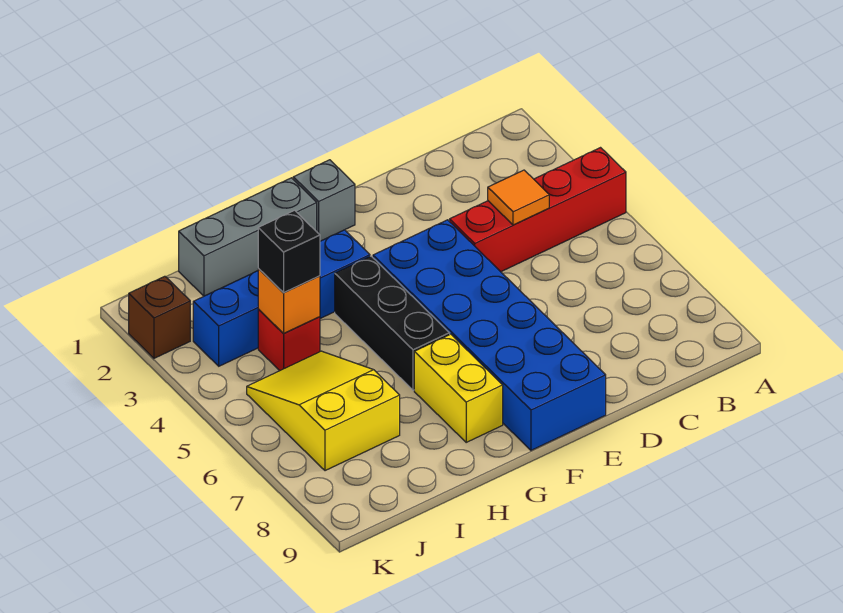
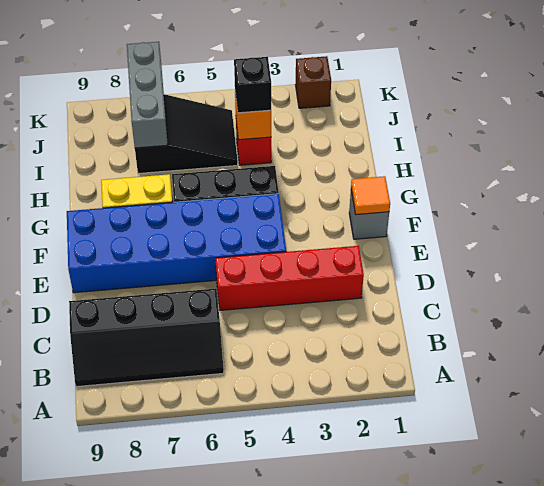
red brick A4:D4 level 1 -> red brick D2:D5 level 1
none -> black slope B6:C9 level 1 top C
orange tile C4 level 2 -> orange tile F1 level 2
grey brick G1:I1 level 1 -> grey brick I7:K7 level 2
blue brick G3:J3 level 1 -> none
yellow slope I5:J7 level 1 top 7 -> black slope I5:J7 level 1 top 7

